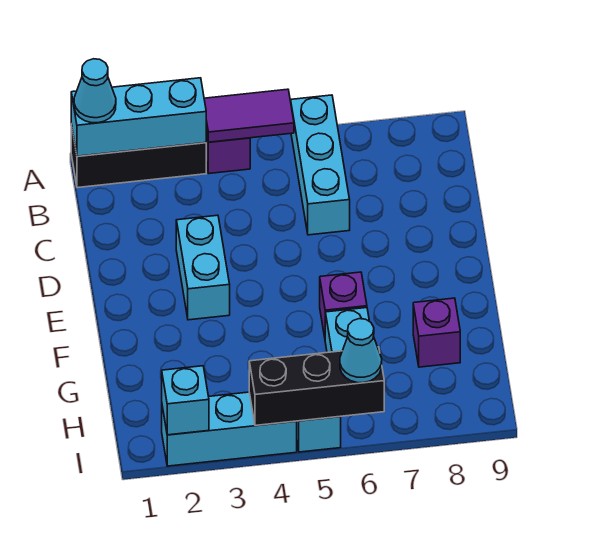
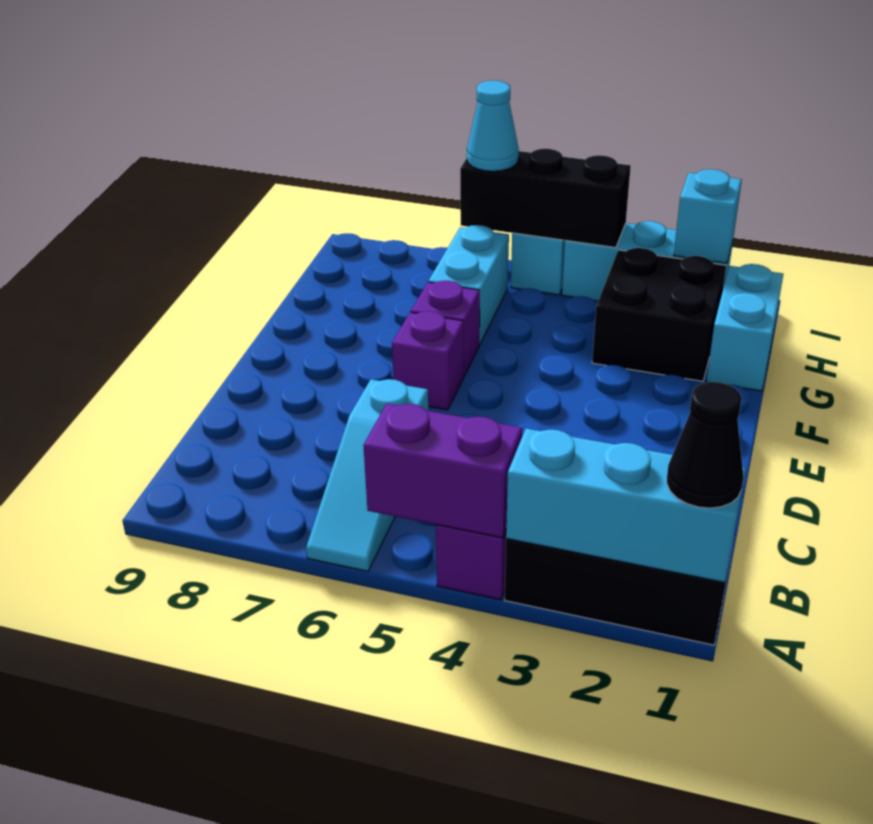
cyan cone A1 level 3 -> black cone A1 level 3
purple tile A4:A5 level 2 -> purple brick A4:A5 level 2
cyan brick A6:C6 level 1 -> cyan slope A6:C6 level 1 top C
cyan brick D3:E3 level 1 -> cyan brick G1:H1 level 1
none -> black brick G2:H3 level 1
purple brick G8 level 1 -> purple brick E6 level 1

